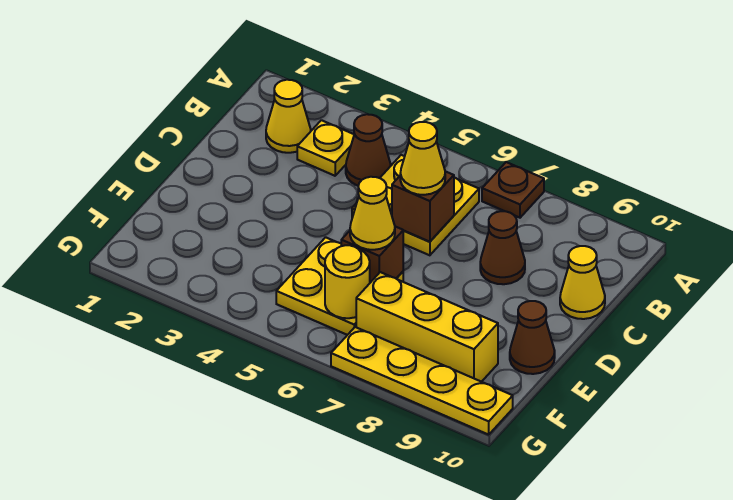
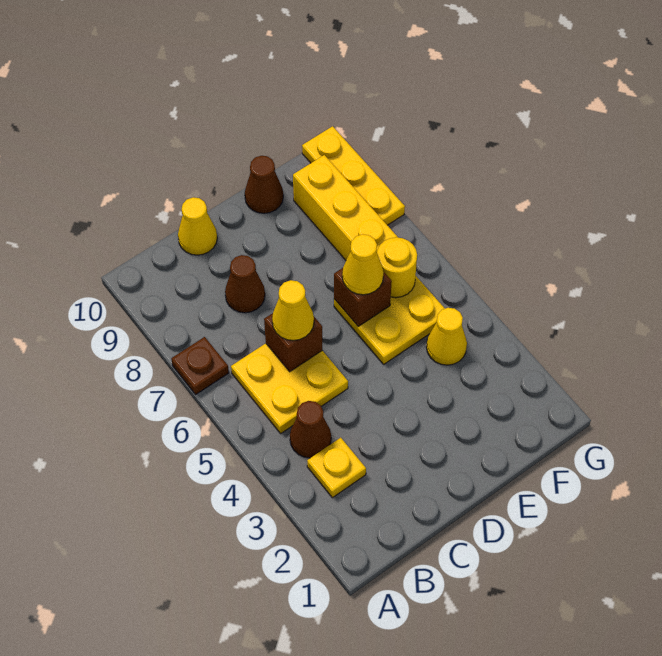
yellow cone B2 level 1 -> yellow cone F4 level 1
yellow plate G7:G10 level 1 -> yellow plate G8:G10 level 1

